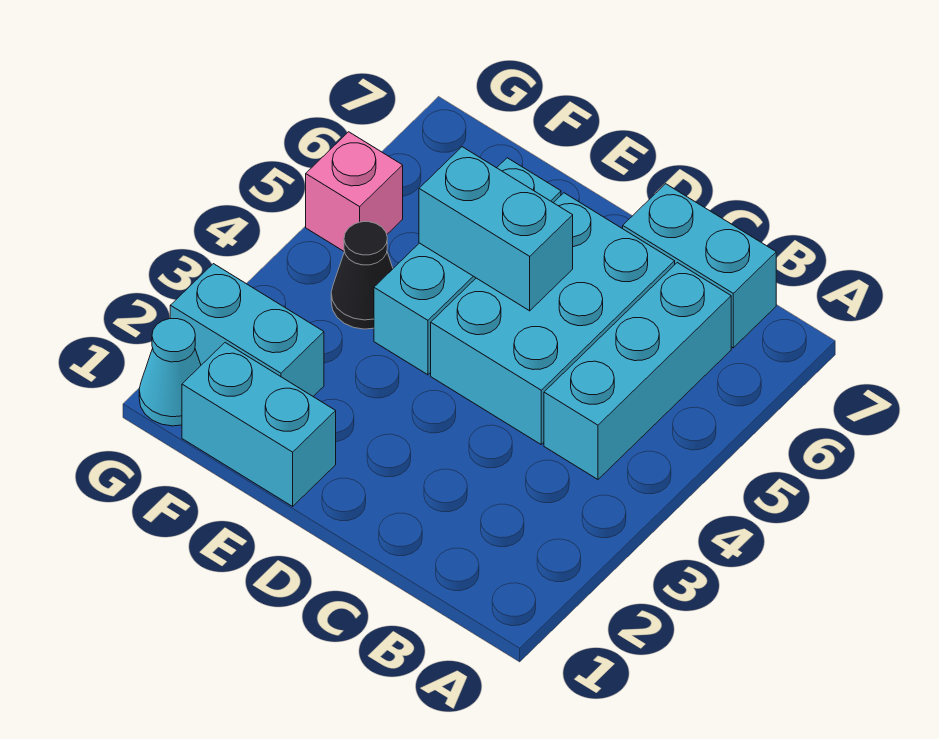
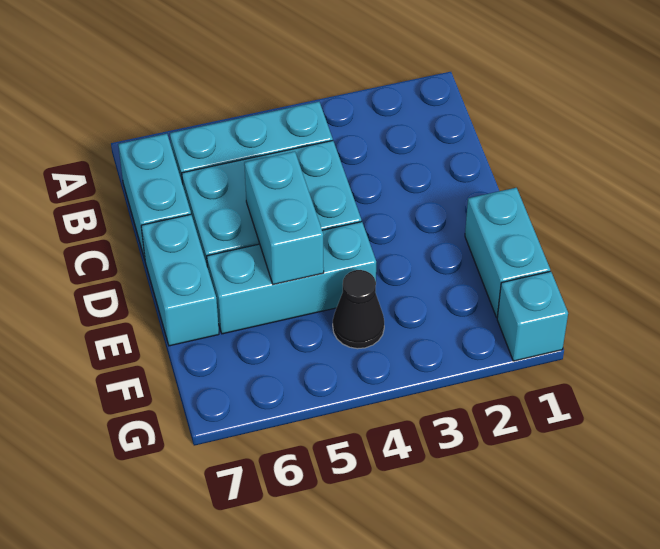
cyan brick F2:G2 level 1 -> cyan brick D7:E7 level 1
cyan cone G1 level 1 -> cyan brick G1 level 1
pink brick G5 level 1 -> none

